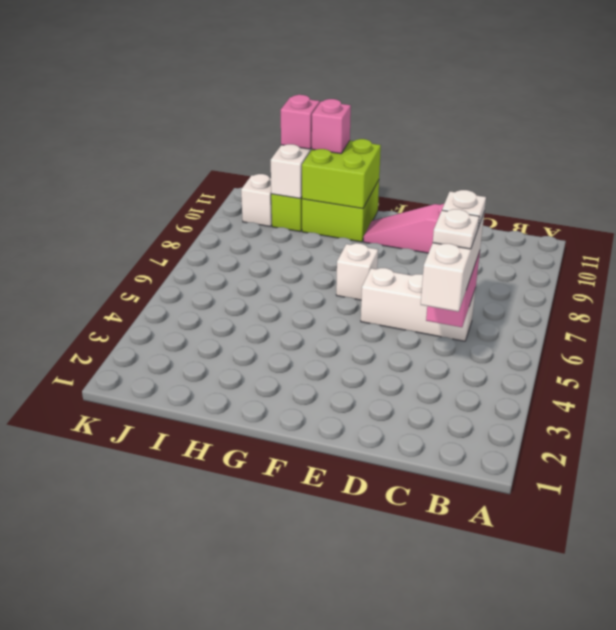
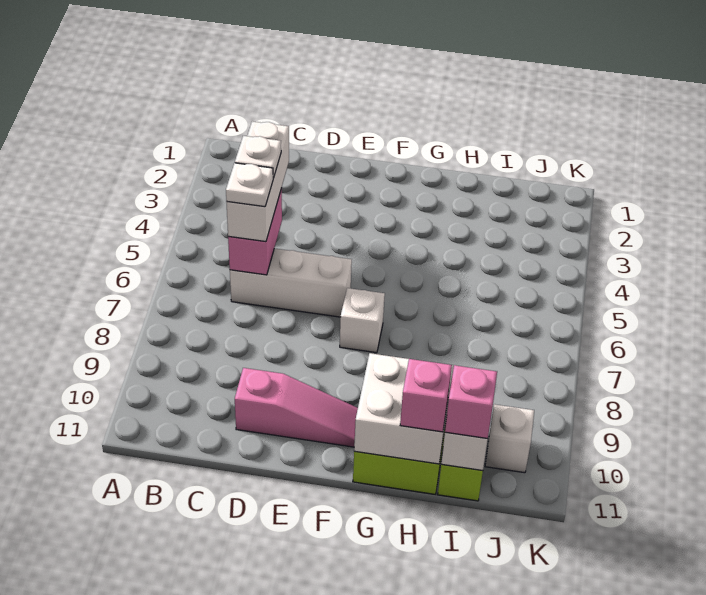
lime brick G10:H11 level 2 -> white brick G10:H11 level 2

